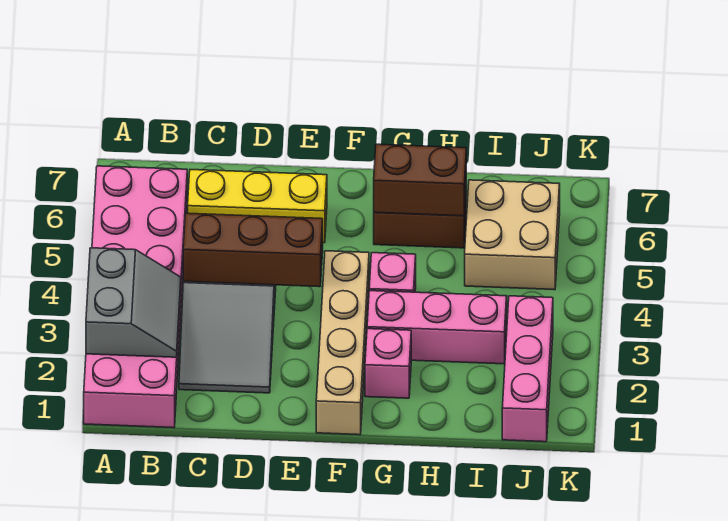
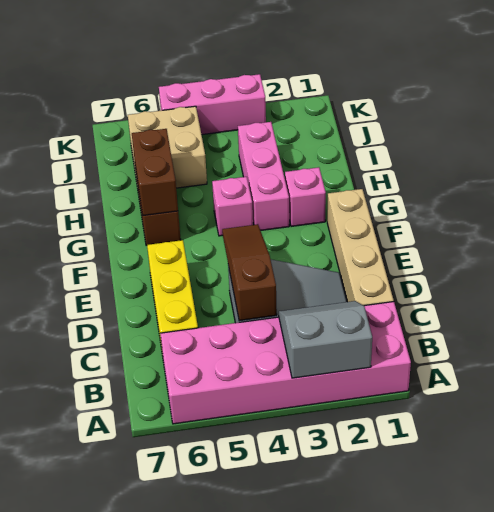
brown brick C4:E4 level 2 -> brown slope C4:E4 level 2 top C
tan brick F1:F4 level 1 -> tan brick C1:F1 level 1
pink brick J1:J3 level 1 -> pink brick K3:K5 level 1

